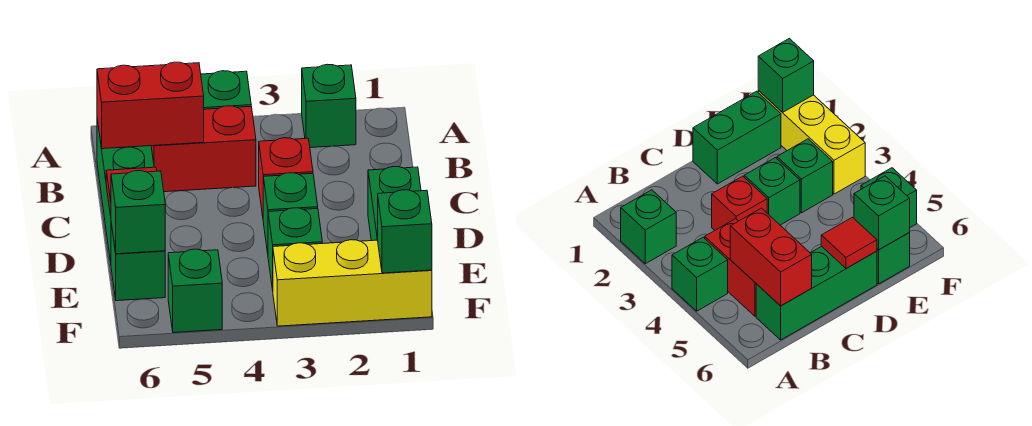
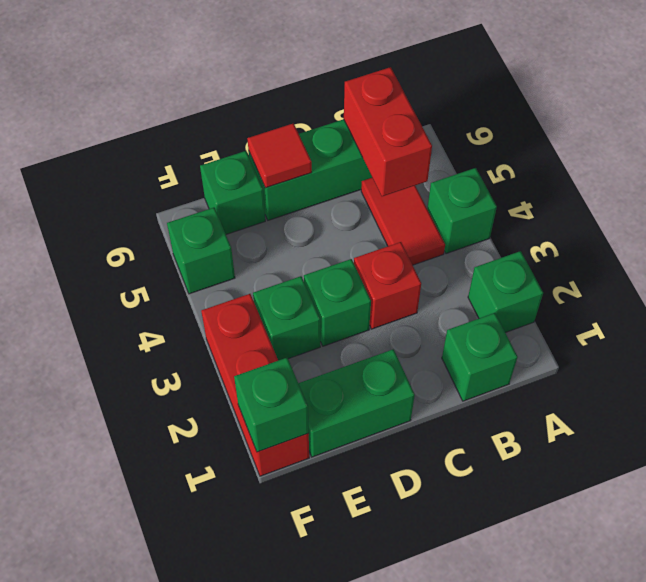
red brick B4:B5 level 1 -> red tile B4:B5 level 1
green brick E6 level 2 -> green brick B1 level 1
yellow brick F1:F3 level 1 -> red brick F1:F3 level 1

